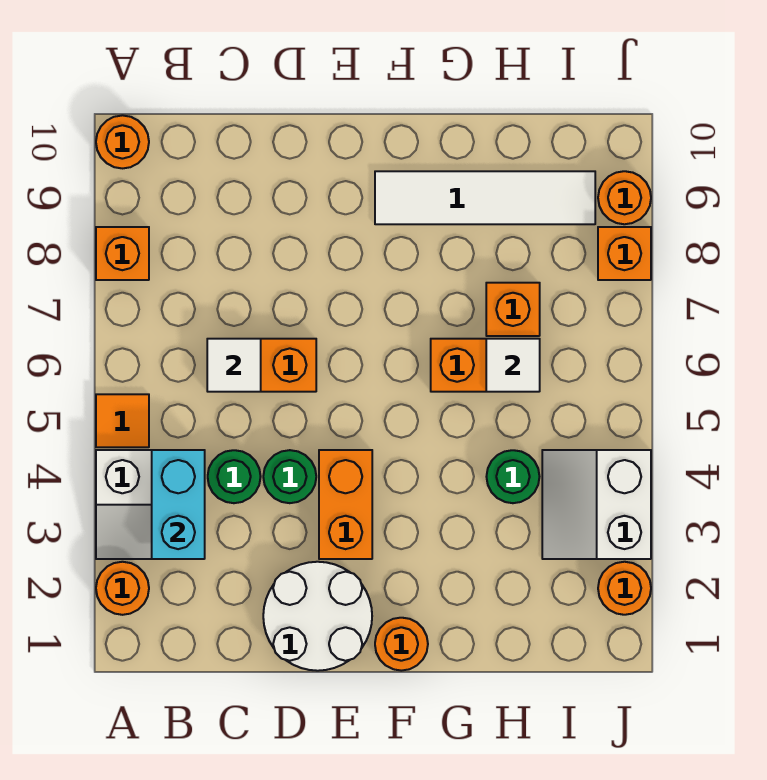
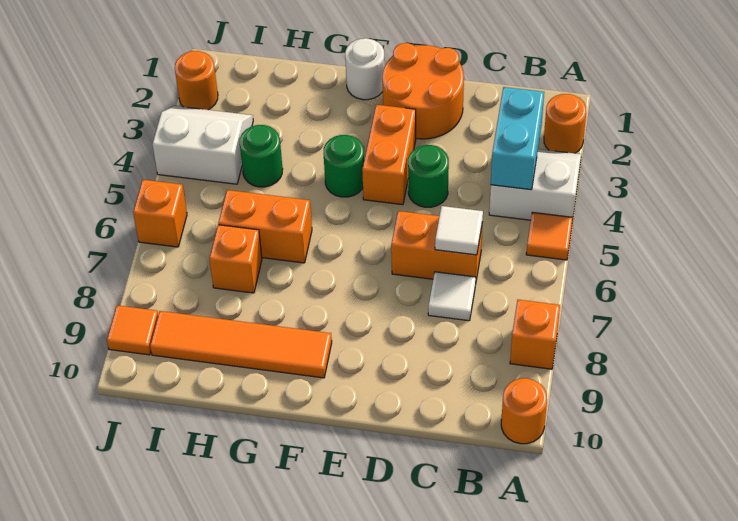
green round brick C4 level 1 -> green round brick F4 level 1
white round brick D1:E2 level 1 -> orange round brick D1:E2 level 1
orange round brick F1 level 1 -> white round brick F1 level 1
white tile F9:I9 level 1 -> orange tile F9:I9 level 1
white tile H6 level 2 -> white tile C7 level 1
white slope I3:J4 level 1 top J -> white slope I3:J4 level 1 top 4
orange brick J8 level 1 -> orange brick J6 level 1
orange round brick J9 level 1 -> orange tile J9 level 1

